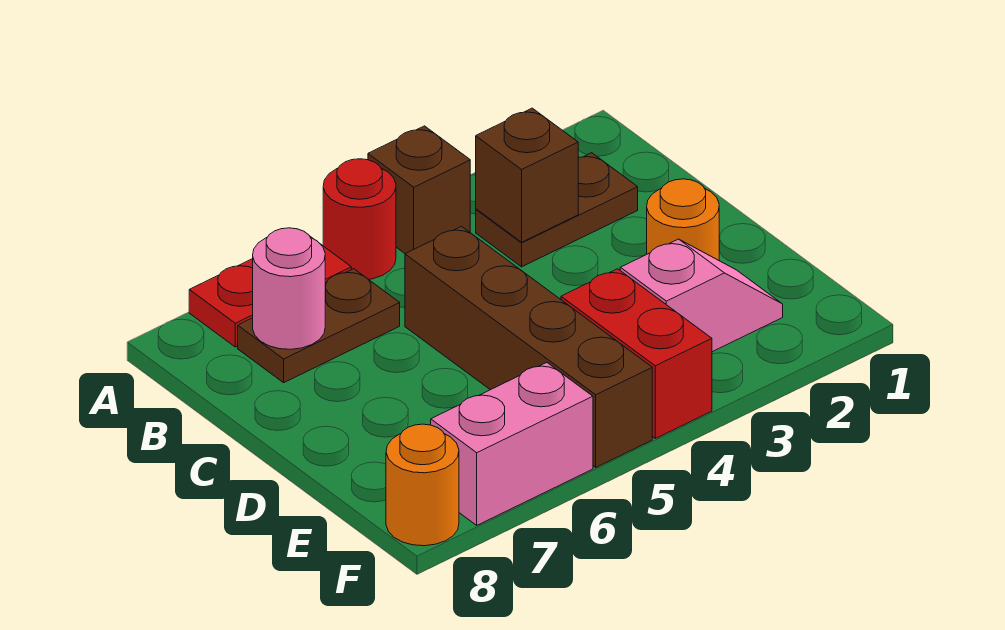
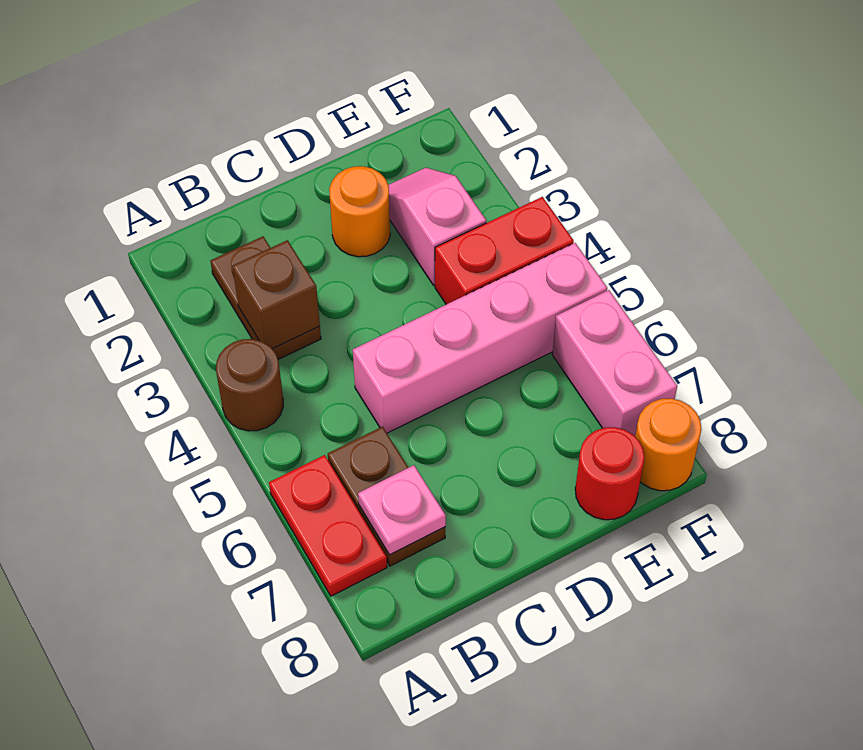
brown brick A4 level 1 -> brown round brick A4 level 1
red round brick A5 level 1 -> red round brick E8 level 1
pink round brick B7 level 2 -> pink plate B7 level 2
brown brick C5:F5 level 1 -> pink brick C5:F5 level 1

